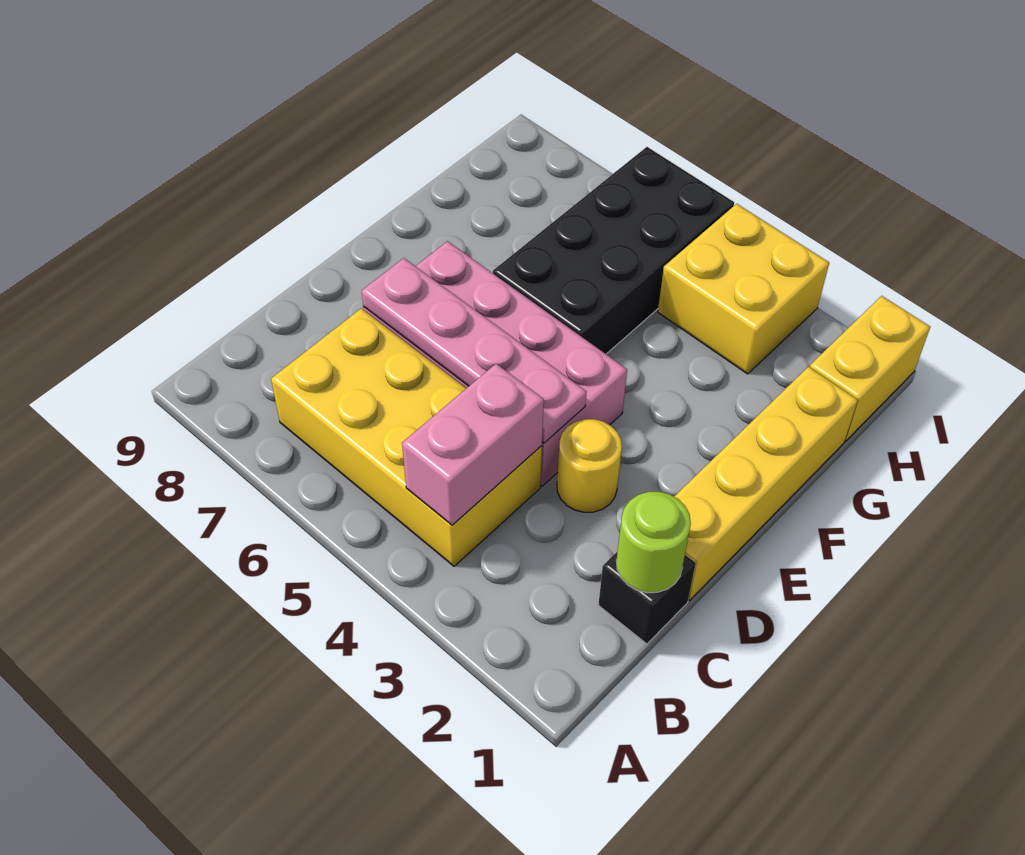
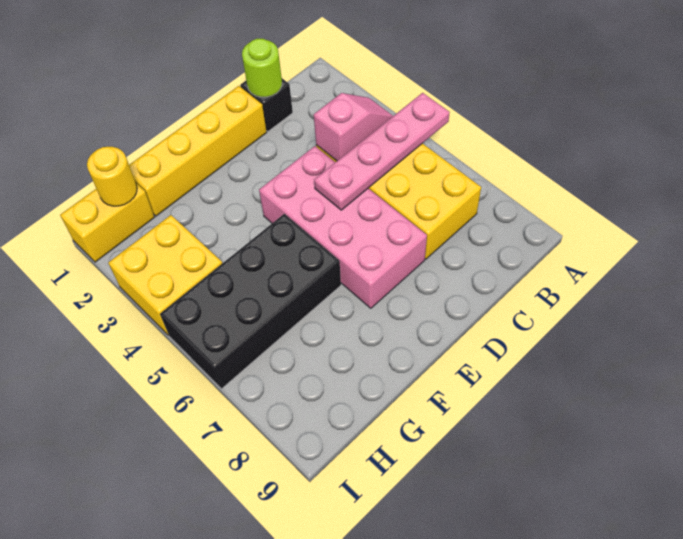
pink brick B4:C4 level 2 -> pink slope B4:C4 level 2 top C
yellow round brick D3 level 1 -> yellow round brick H1 level 2
pink plate D4:D7 level 2 -> pink plate A5:D5 level 2

